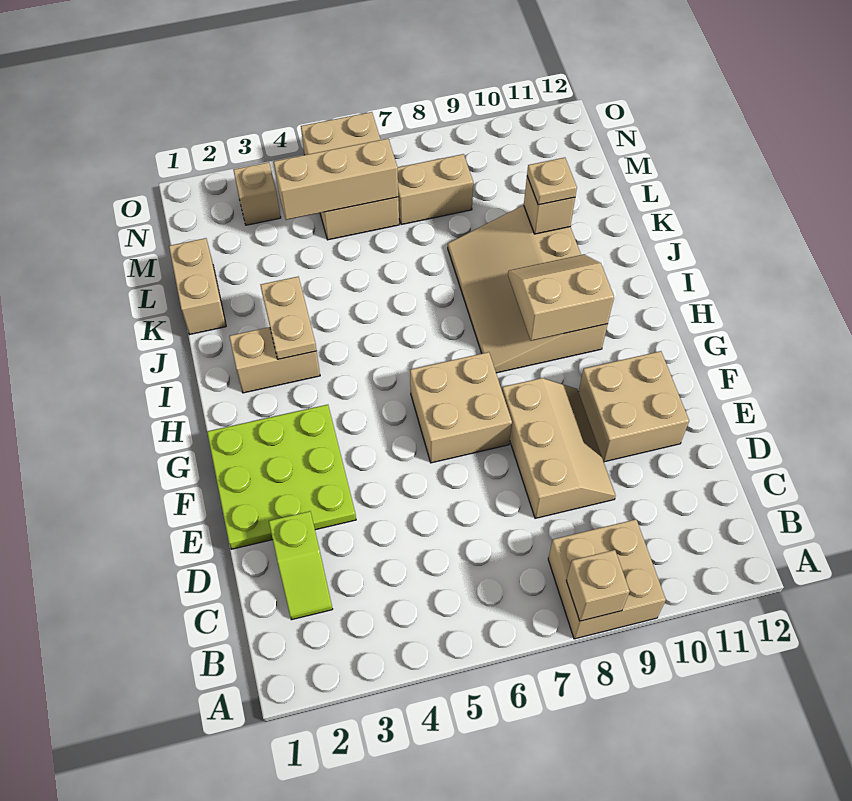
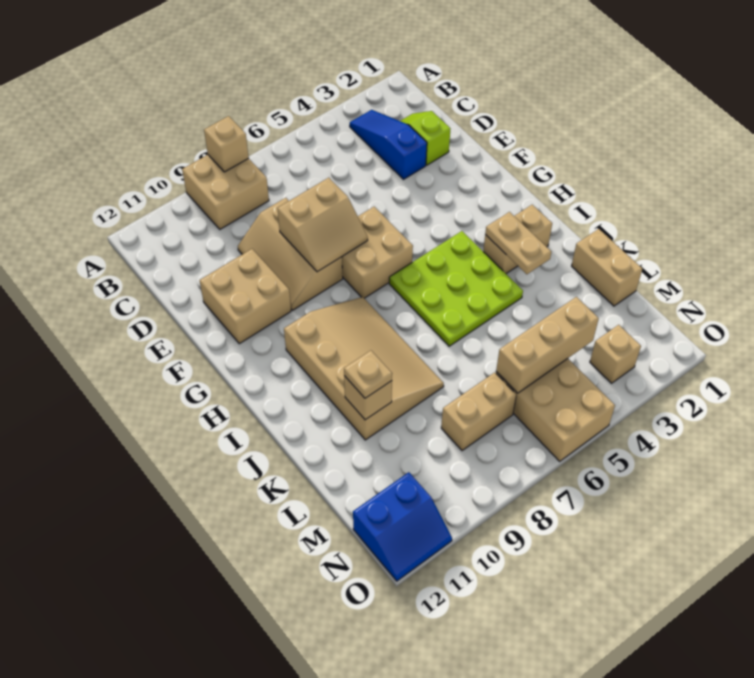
none -> blue slope B3:D3 level 1 top D
lime plate E1:G3 level 1 -> lime plate H4:J6 level 1
tan slope H9:I10 level 2 top H -> tan slope E7:F8 level 2 top E
none -> blue slope N11:O12 level 1 top N

